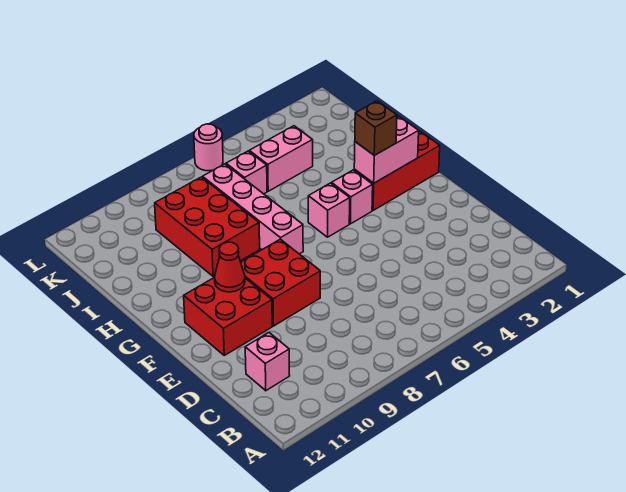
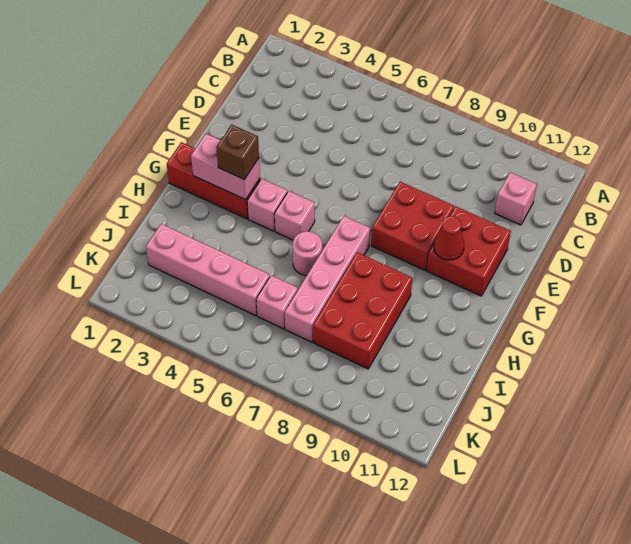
pink brick J4:J5 level 1 -> pink brick J2:J5 level 1
pink round brick L6 level 1 -> pink round brick H6 level 1

